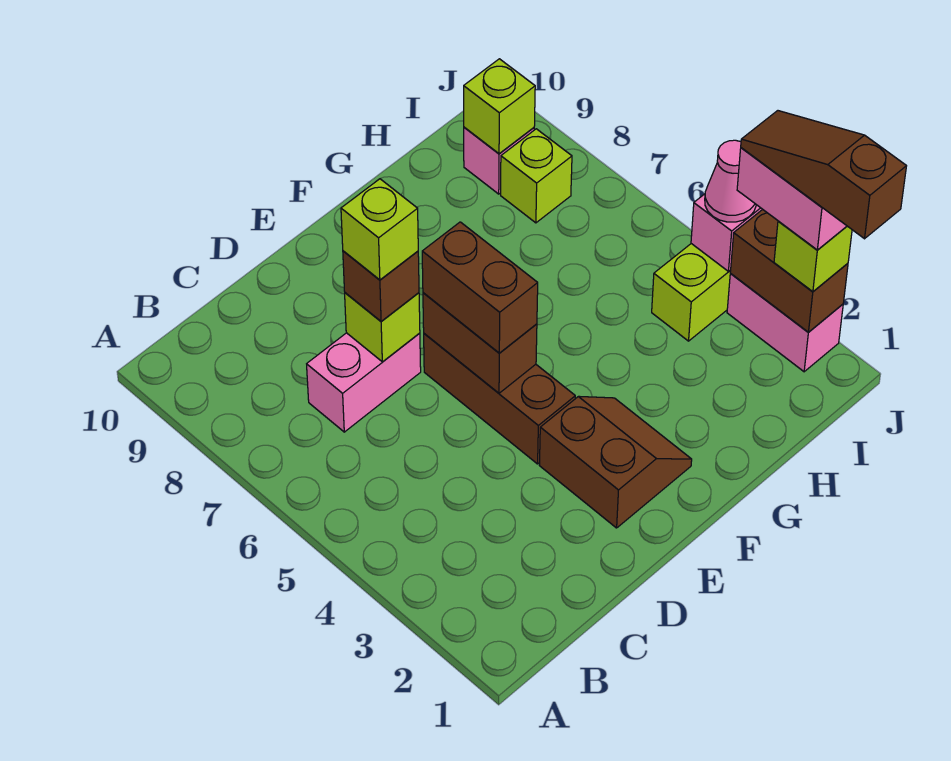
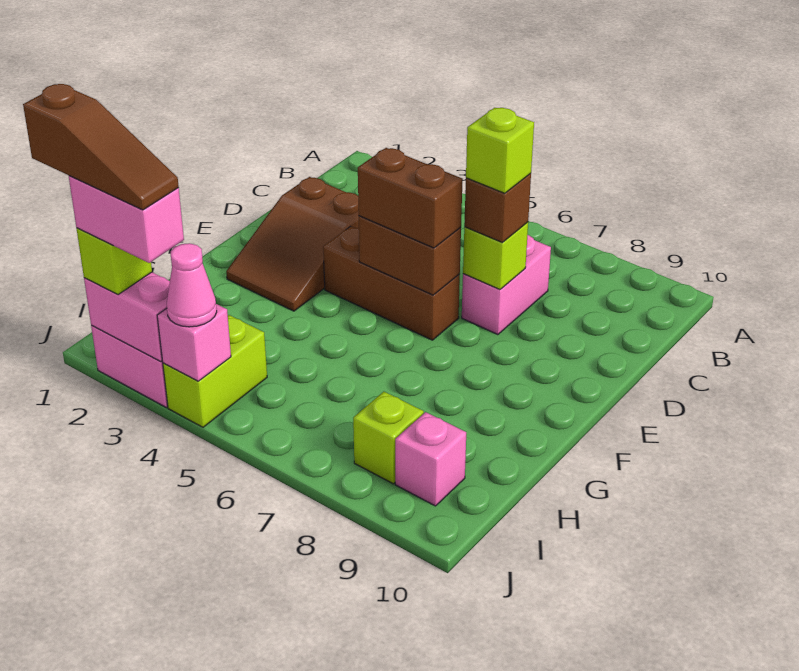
brown slope E2:F3 level 1 top E -> brown slope D2:F3 level 1 top D
lime brick I9 level 2 -> none
brown brick J2:J3 level 2 -> pink brick J2:J3 level 2

